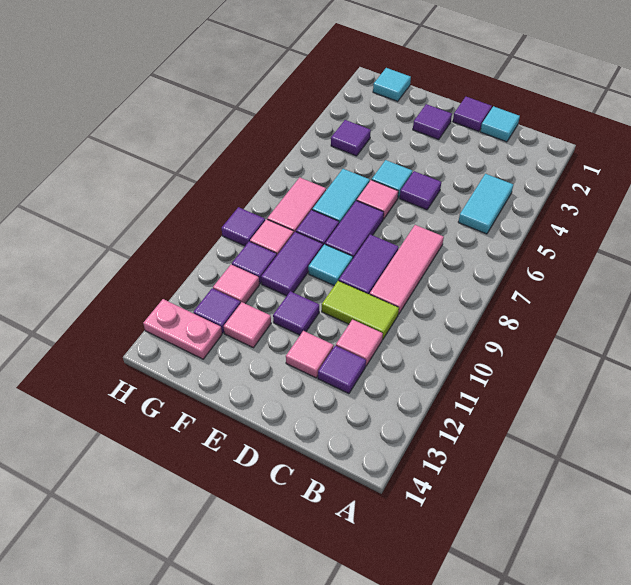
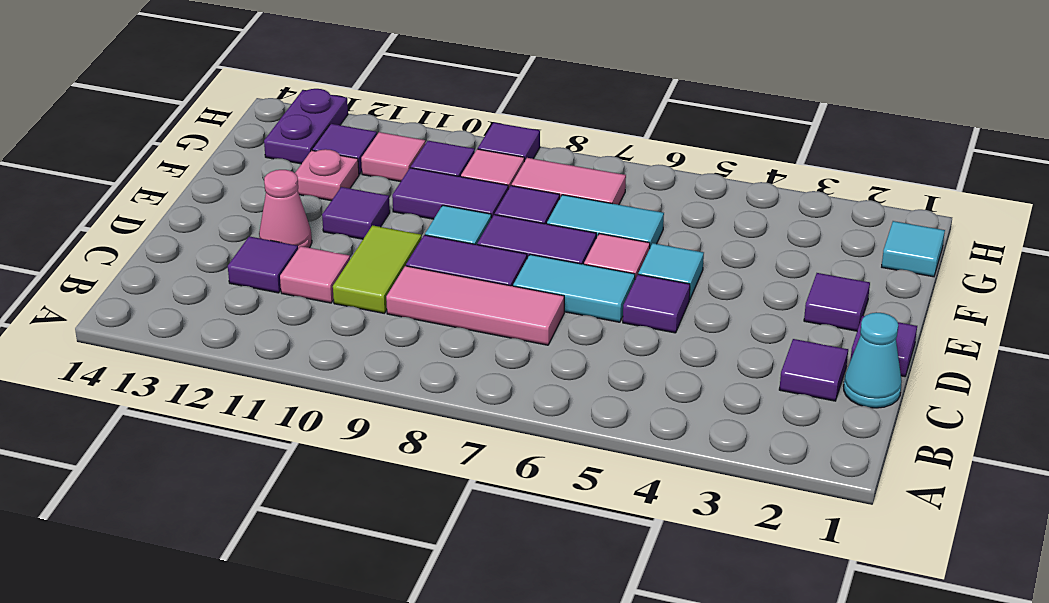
cyan tile B4:B5 level 1 -> cyan tile D6:D7 level 1
cyan tile C1 level 1 -> cyan cone C1 level 1
pink tile D12 level 1 -> pink cone D12 level 1
pink tile F12 level 1 -> pink plate F12 level 1
purple tile G4 level 1 -> purple tile C2 level 1
pink plate G13:H13 level 1 -> purple plate G13:H13 level 1

